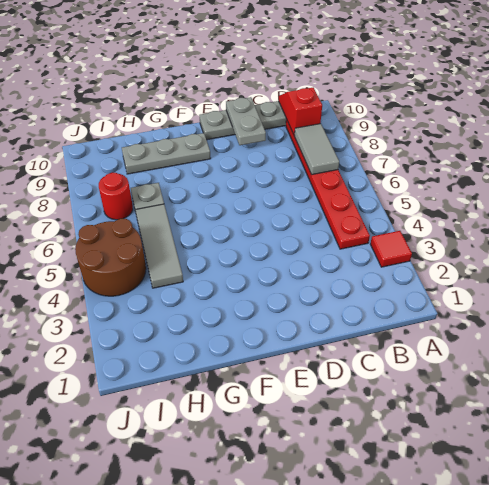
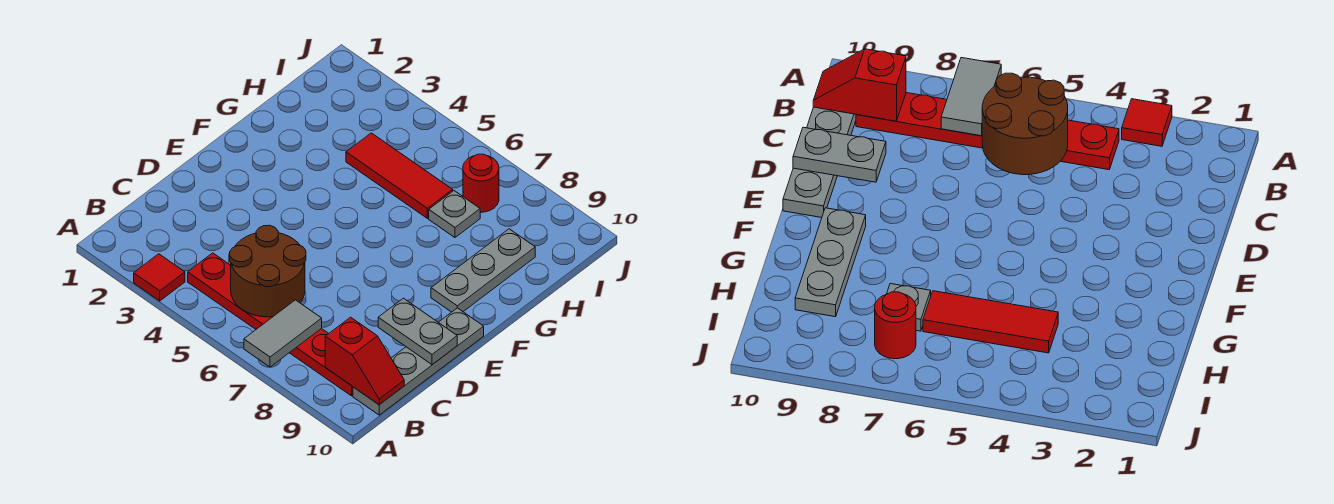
grey tile B7:B8 level 2 -> grey tile A7:B7 level 2
grey tile H4:H6 level 1 -> red tile H4:H6 level 1
brown round brick I4:J5 level 1 -> brown round brick B5:C6 level 2

